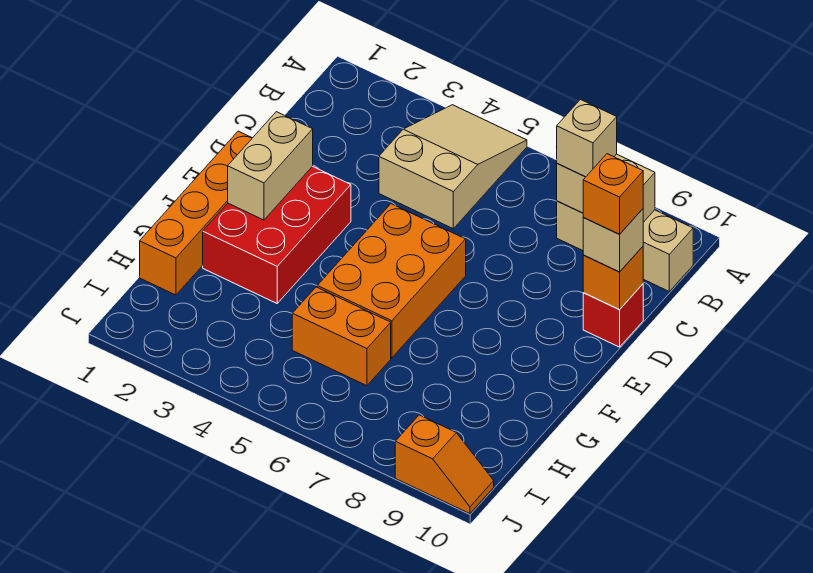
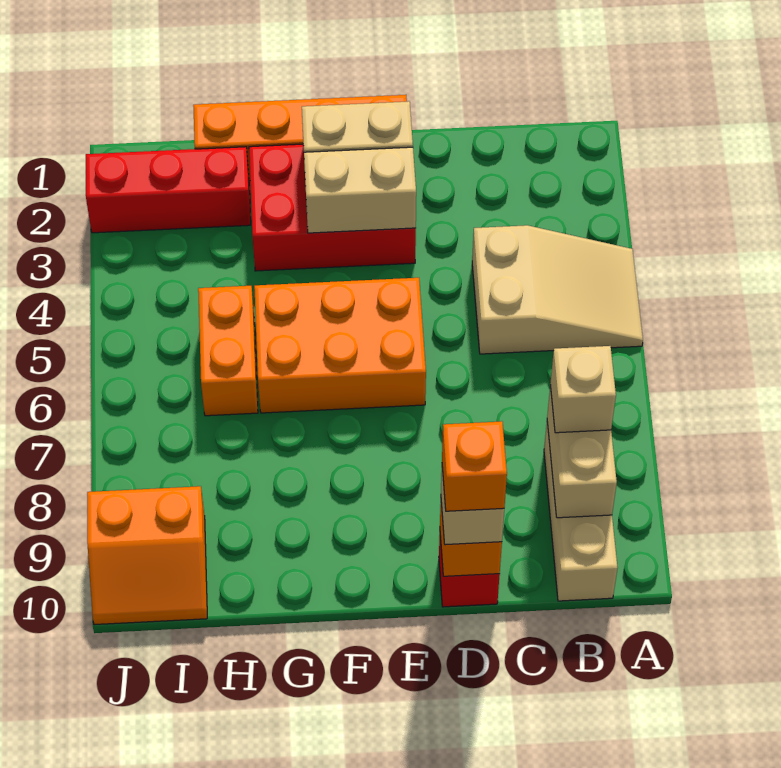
none -> tan brick E3:F3 level 2
none -> red brick H2:J2 level 1
orange slope J9:J10 level 1 top 9 -> orange slope I9:J10 level 1 top 9

